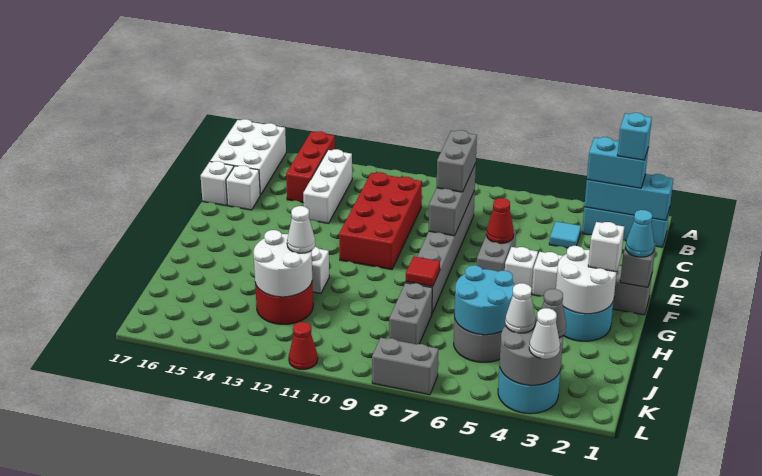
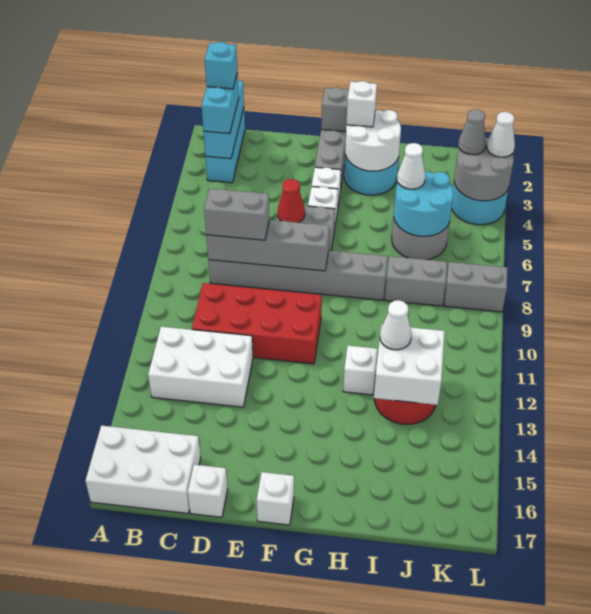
red brick A14:C14 level 1 -> none
white brick B13:D13 level 1 -> white brick B12:D13 level 1
cyan tile C4 level 1 -> none
grey brick C8:E8 level 2 -> grey brick C8:F8 level 2
white brick D16 level 1 -> white brick F17 level 1
cyan cone F1 level 3 -> none
red tile H8 level 2 -> none
white round brick I12:J13 level 2 -> white brick I12:J13 level 2
white cone K4 level 3 -> white cone I5 level 3
grey brick L7:L8 level 1 -> grey brick K8:L8 level 1
red cone L11 level 1 -> none

